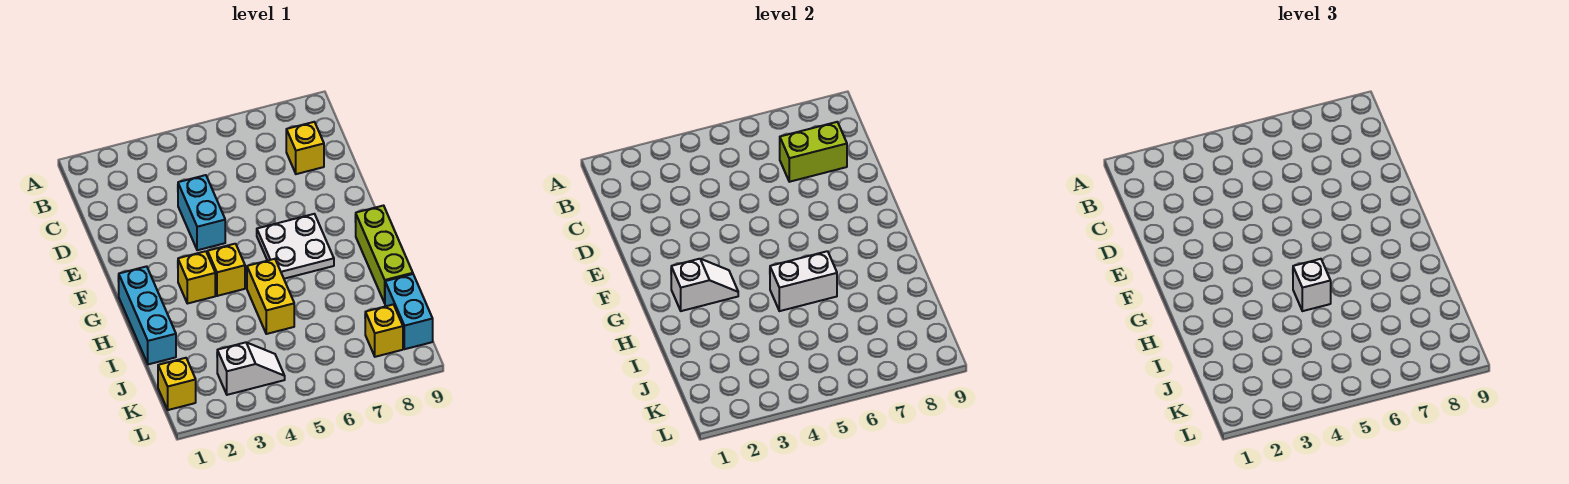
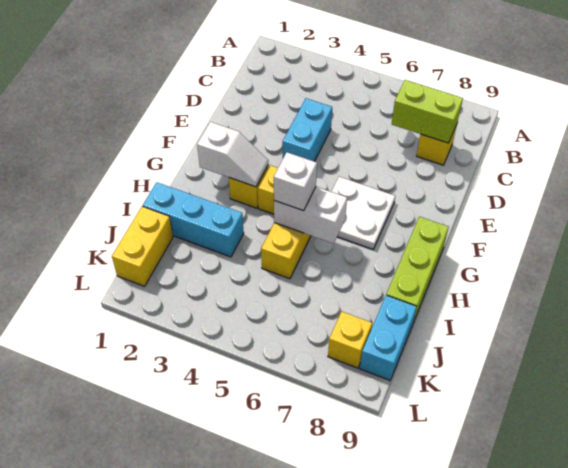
cyan brick G1:I1 level 1 -> cyan brick I1:I3 level 1
yellow brick K1 level 1 -> yellow brick J1:K1 level 1
white slope K3:K4 level 1 top 3 -> none

